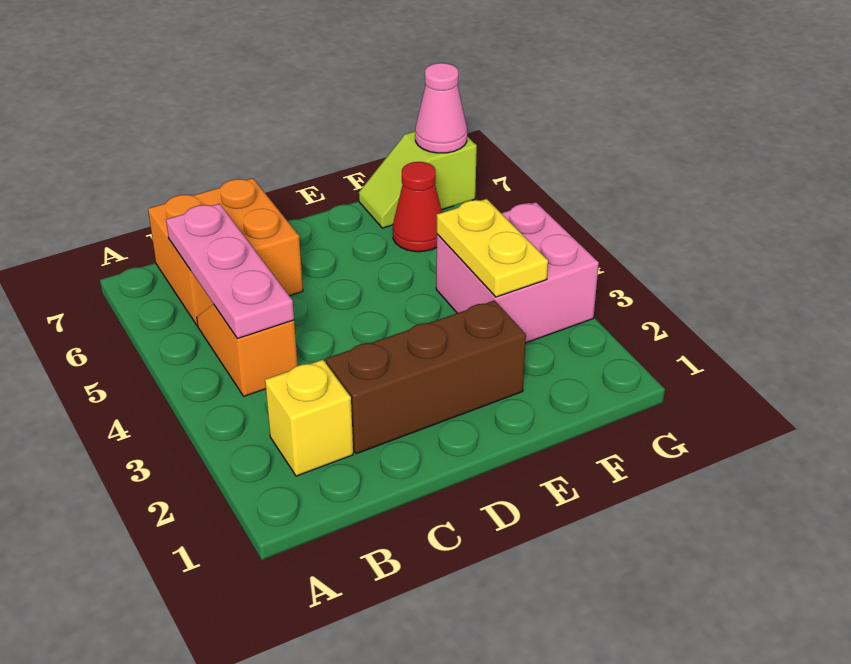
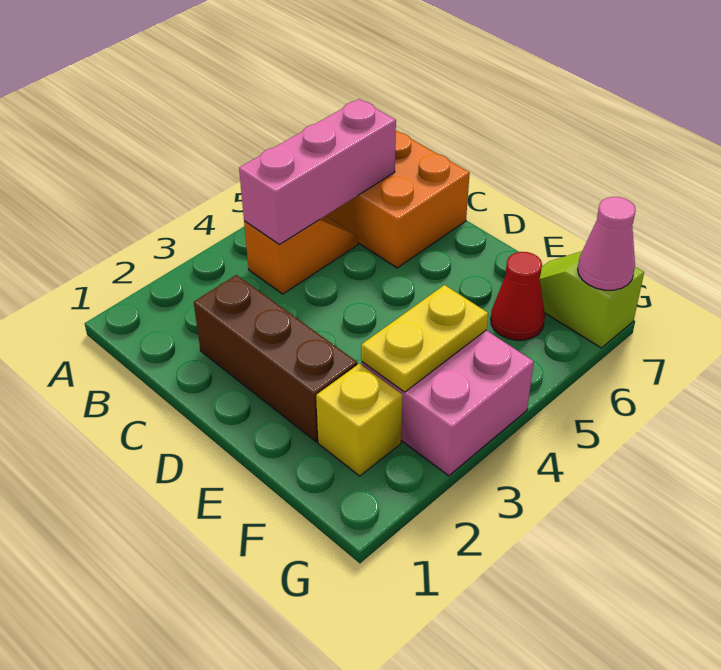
yellow brick B2 level 1 -> yellow brick F2 level 1
pink plate B4:B6 level 2 -> pink brick B4:B6 level 2

